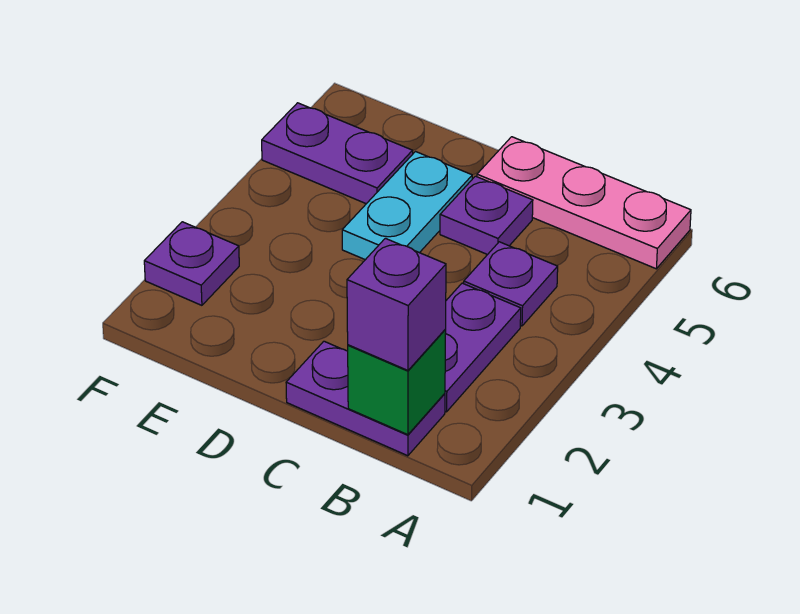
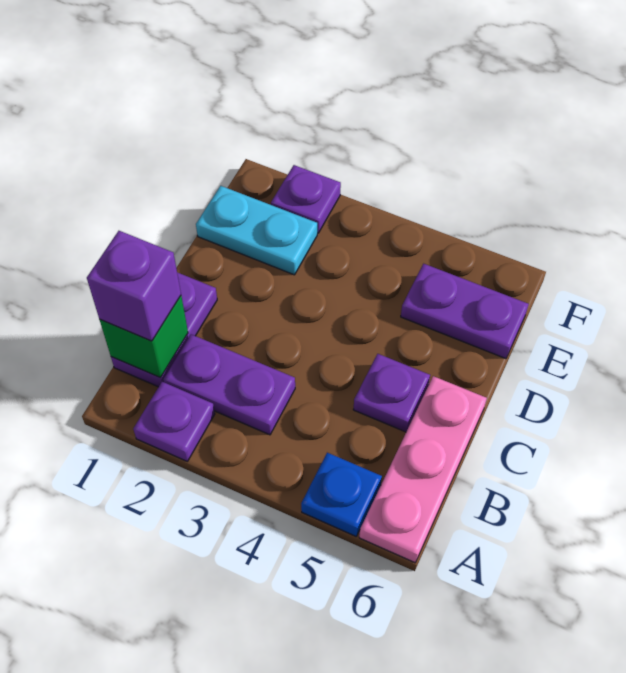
none -> blue plate A5 level 1
purple plate B4 level 1 -> purple plate A2 level 1
cyan plate D4:D5 level 1 -> cyan plate E1:E2 level 1
purple plate E5:F5 level 1 -> purple plate E5:E6 level 1

